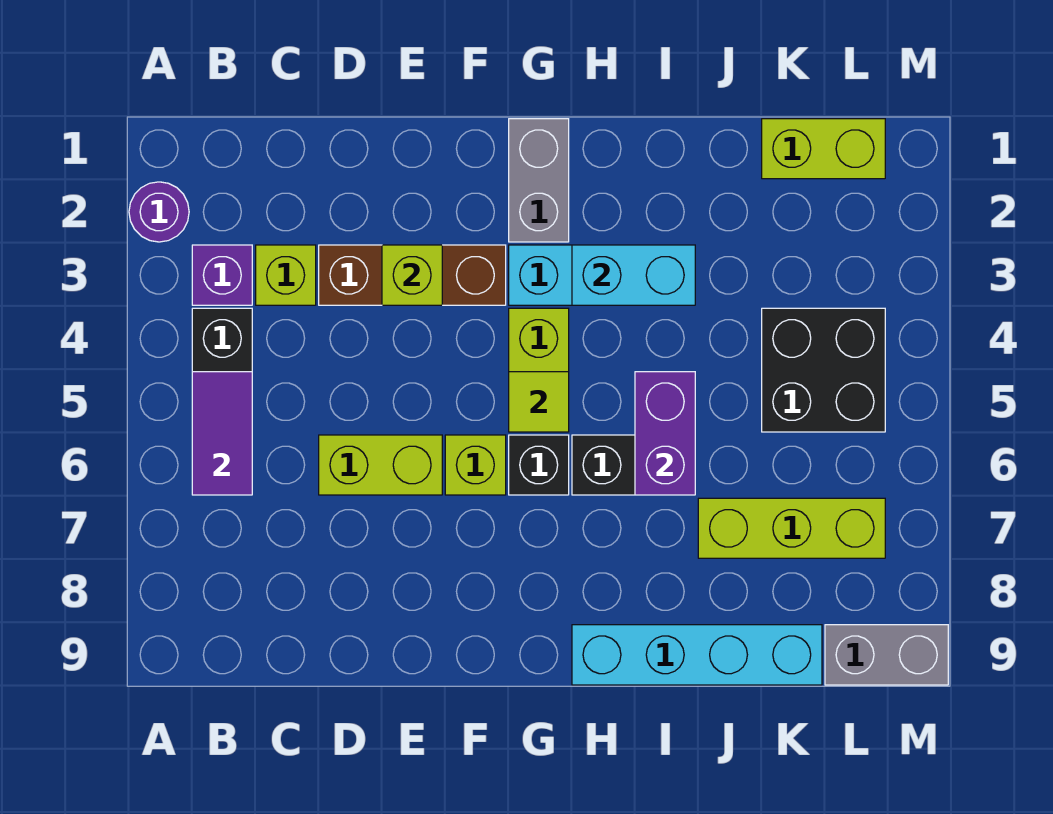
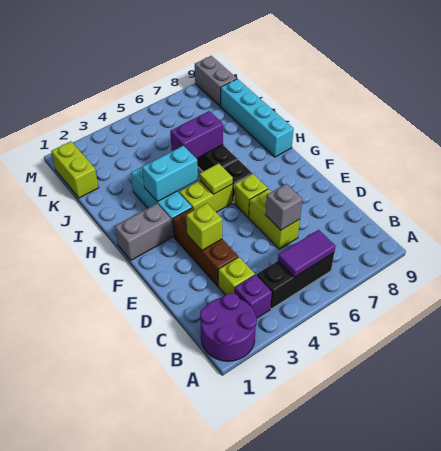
purple round brick A2 level 1 -> purple round brick A1:B2 level 1
none -> grey brick D6 level 2
cyan brick H3:I3 level 2 -> cyan brick H3:H4 level 2
lime brick J7:L7 level 1 -> none
black brick K4:L5 level 1 -> none

